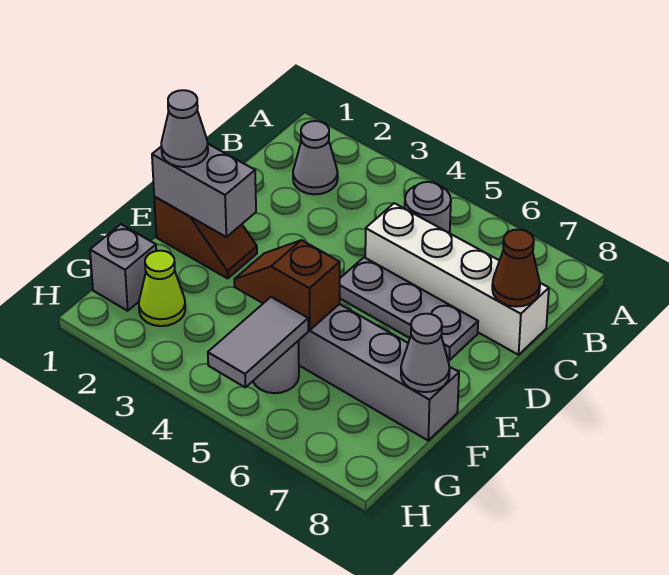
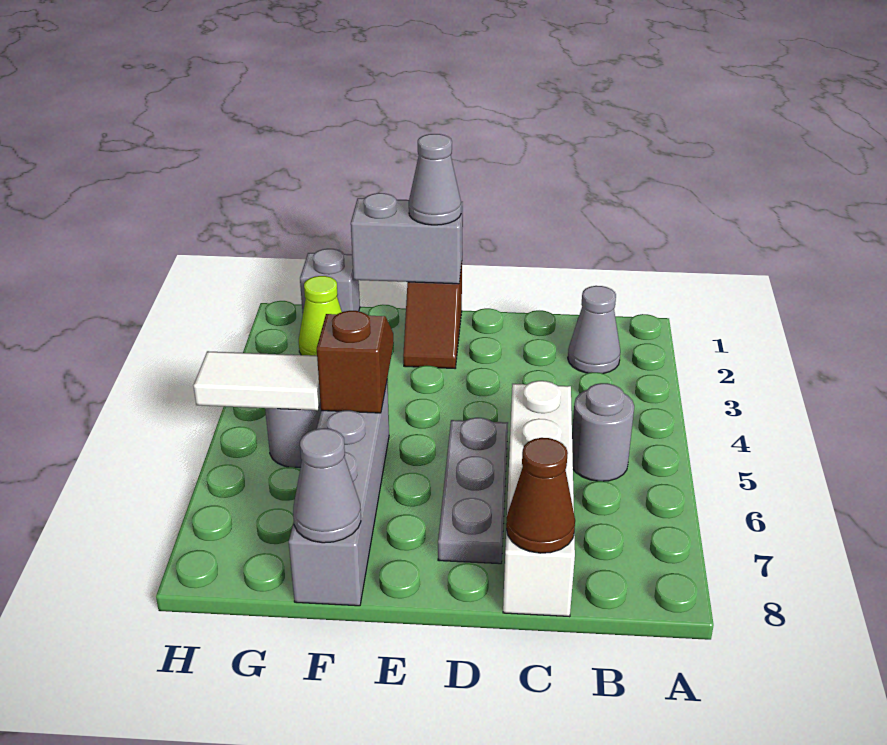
grey brick E1:E2 level 2 -> grey brick E1:F1 level 2
grey tile G5:H5 level 2 -> white tile G5:H5 level 2

